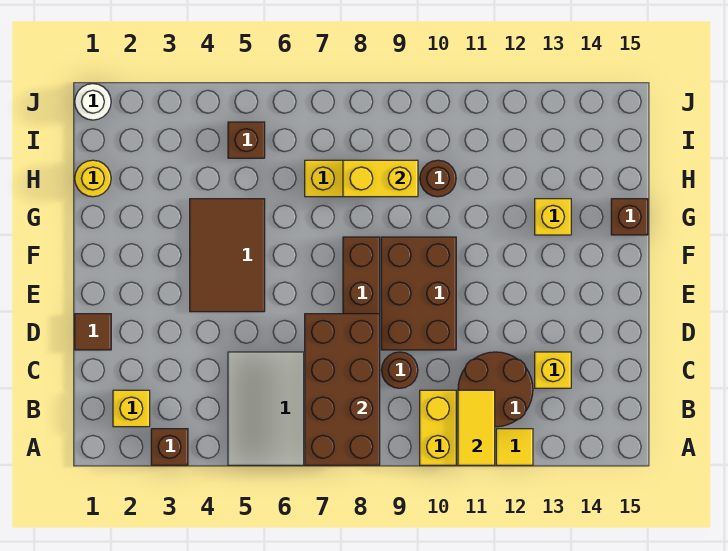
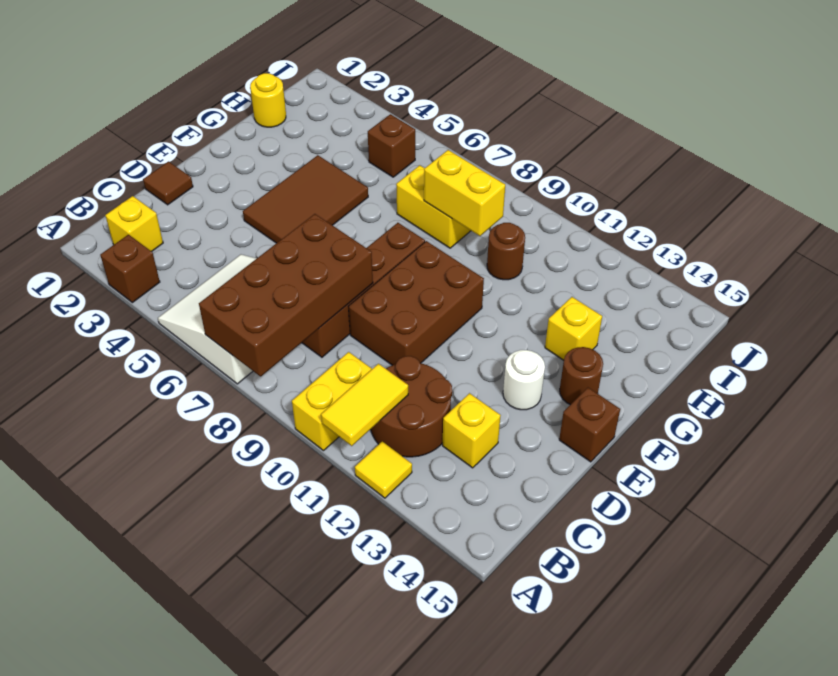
brown round brick C9 level 1 -> brown round brick F14 level 1
brown brick G15 level 1 -> brown brick E15 level 1
white round brick J1 level 1 -> white round brick E13 level 1

